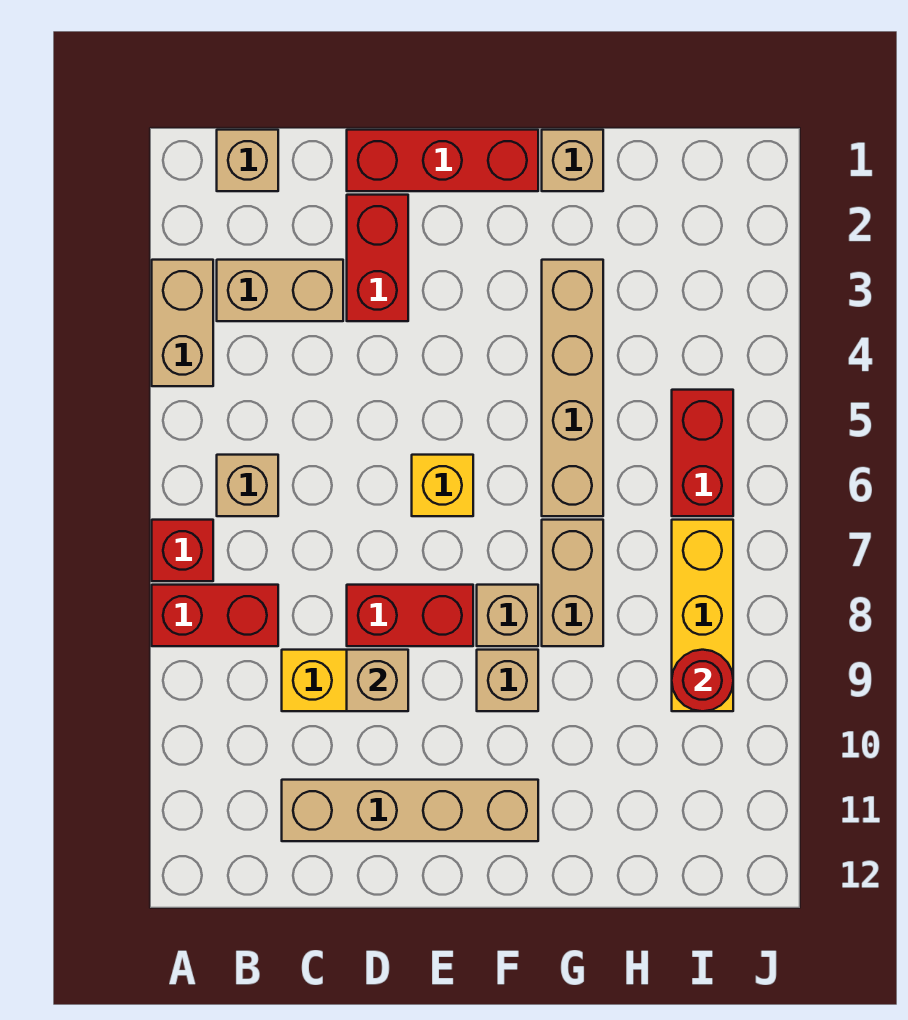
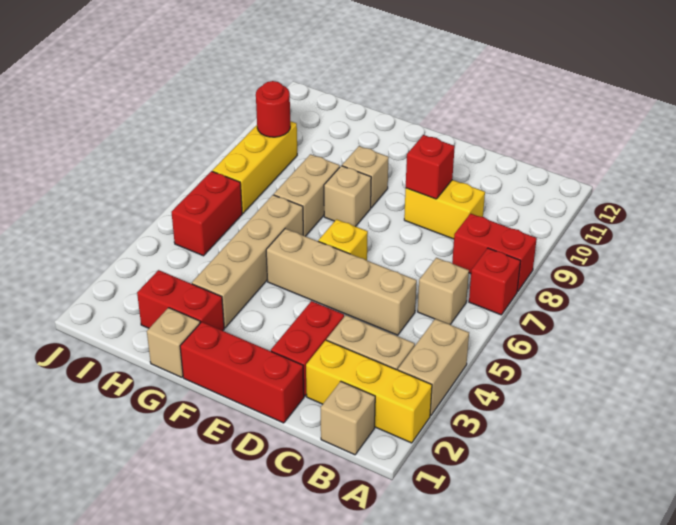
none -> yellow brick A2:C2 level 1
tan brick C11:F11 level 1 -> tan brick C5:F5 level 1
red brick D8:E8 level 1 -> red brick G2:H2 level 1
tan brick D9 level 2 -> red brick D9 level 2

